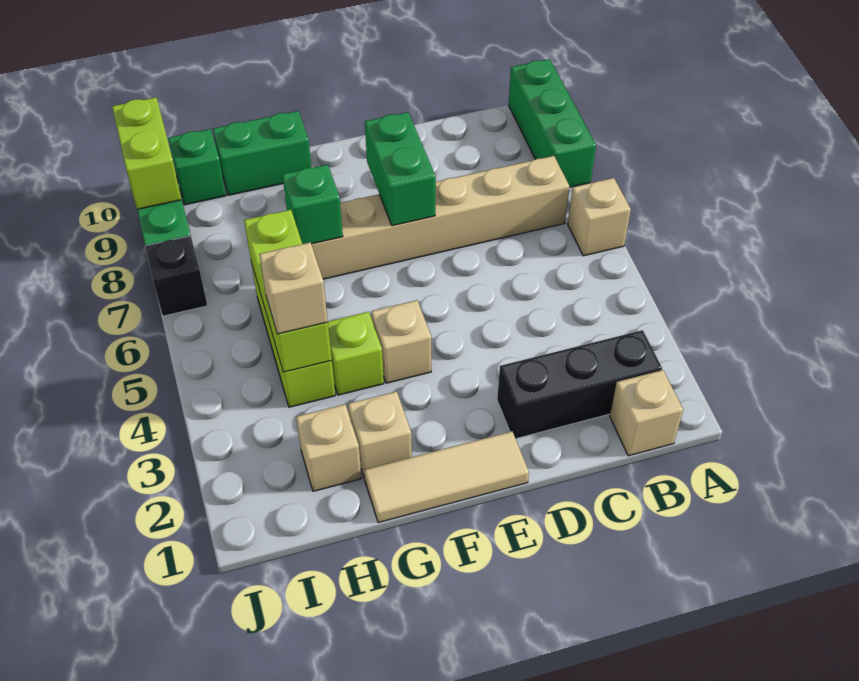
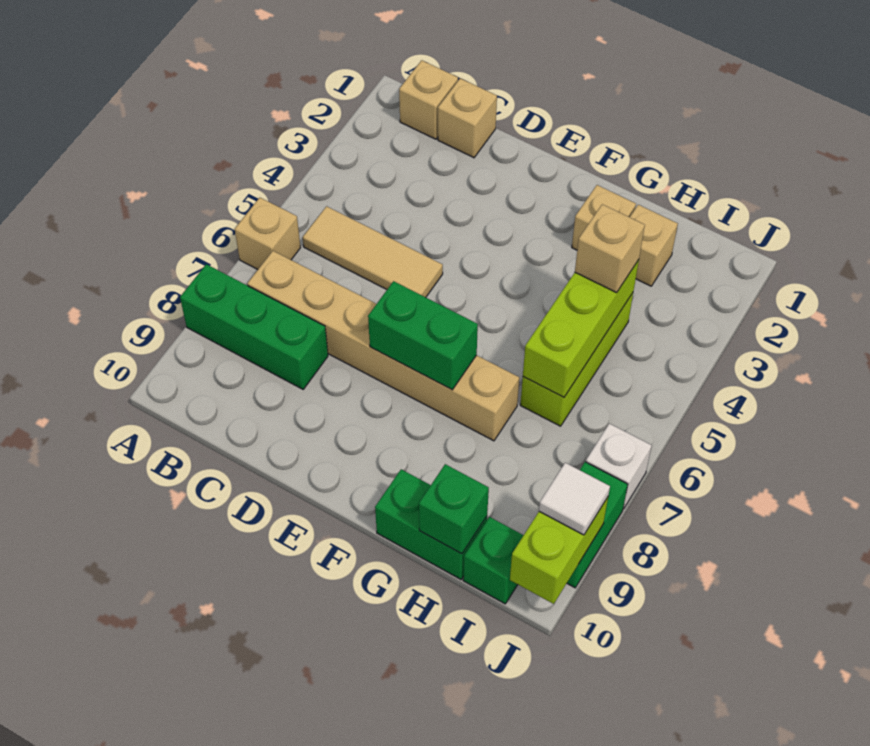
green brick A8:A10 level 1 -> green brick A8:C8 level 1
black brick B2:D2 level 1 -> none
tan tile E1:G1 level 1 -> tan tile B5:D5 level 1
green brick E7:E8 level 2 -> green brick E7:F7 level 2
tan brick F4 level 1 -> tan brick C1 level 1
lime brick G4 level 1 -> none
green brick G7 level 2 -> green brick H10 level 2
black brick J7 level 1 -> white brick J7 level 1
none -> white tile J9 level 3

